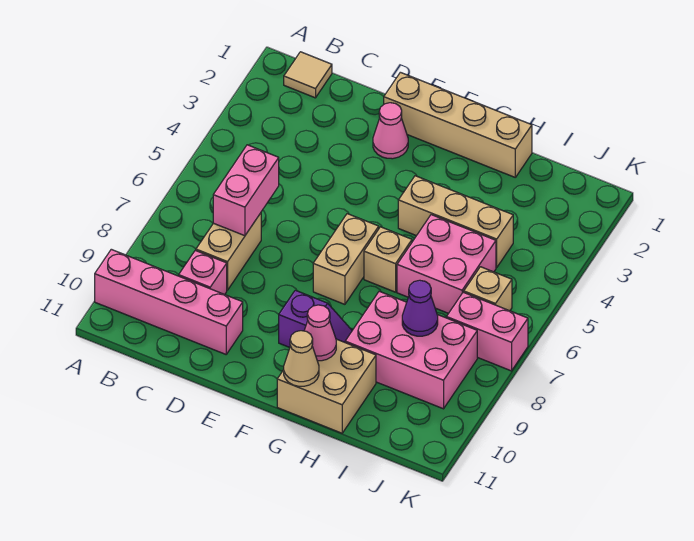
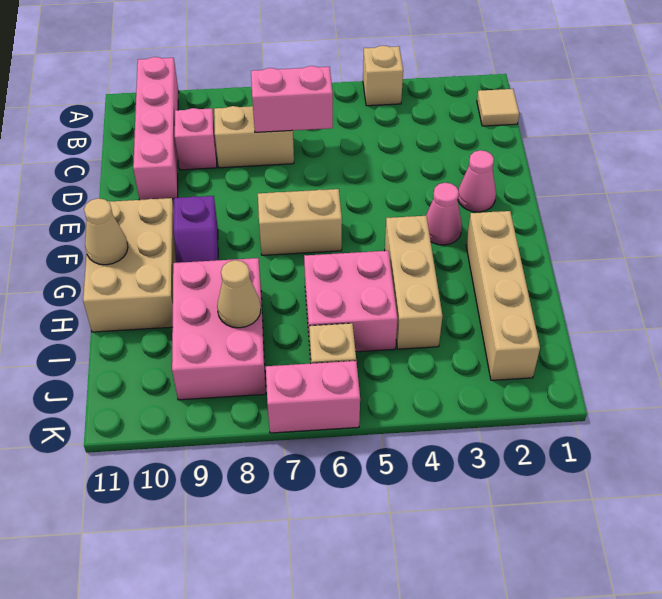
tan brick E1:H1 level 1 -> tan brick G2:J2 level 1
tan brick G6 level 1 -> tan brick A4 level 1
tan brick G10:H11 level 1 -> tan brick F10:H11 level 1
pink cone G10 level 2 -> pink cone F3 level 1
purple cone I8 level 2 -> tan cone I8 level 2
pink brick J7:K7 level 1 -> pink brick K6:K7 level 1

